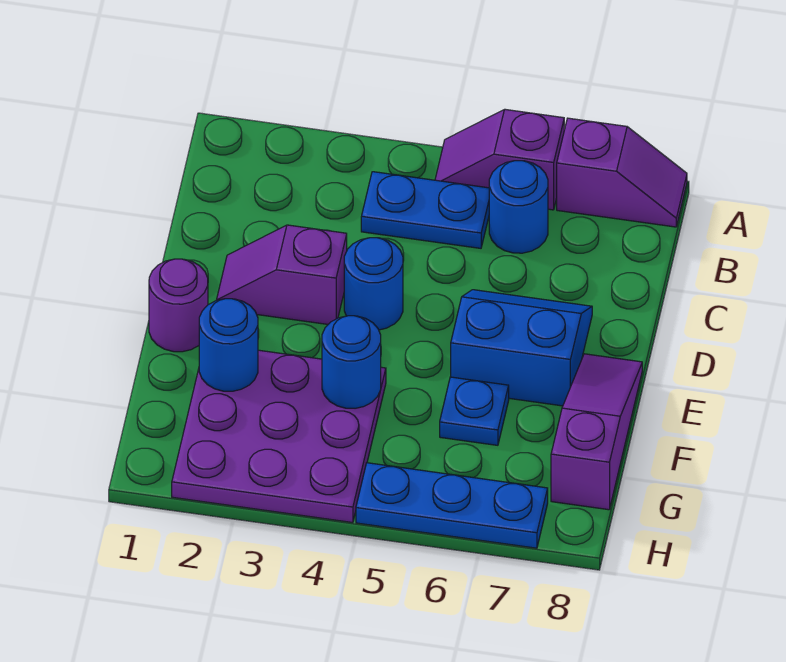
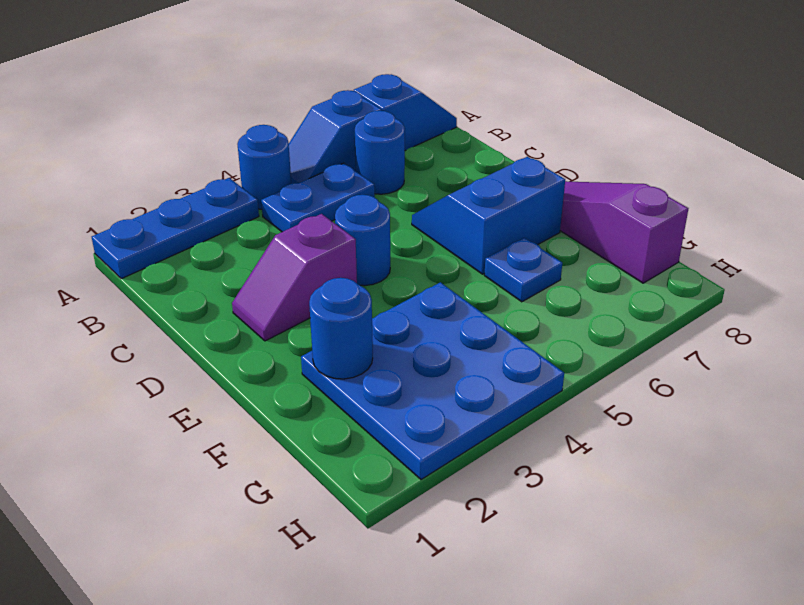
purple slope A5:A6 level 1 top 6 -> blue slope A5:A6 level 1 top 6
purple slope A7:A8 level 1 top 7 -> blue slope A7:A8 level 1 top 7
purple round brick E1 level 1 -> none
purple plate F2:H4 level 1 -> blue plate F2:H4 level 1
blue round brick F4 level 2 -> blue round brick A4 level 1
blue plate H5:H7 level 1 -> blue plate A1:A3 level 1

